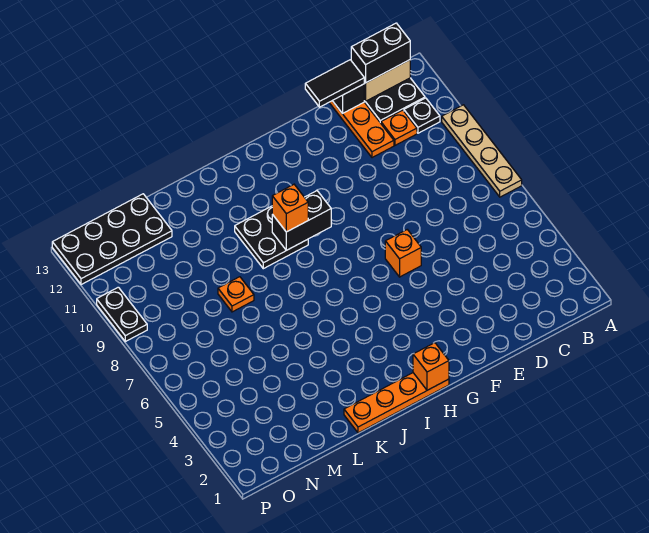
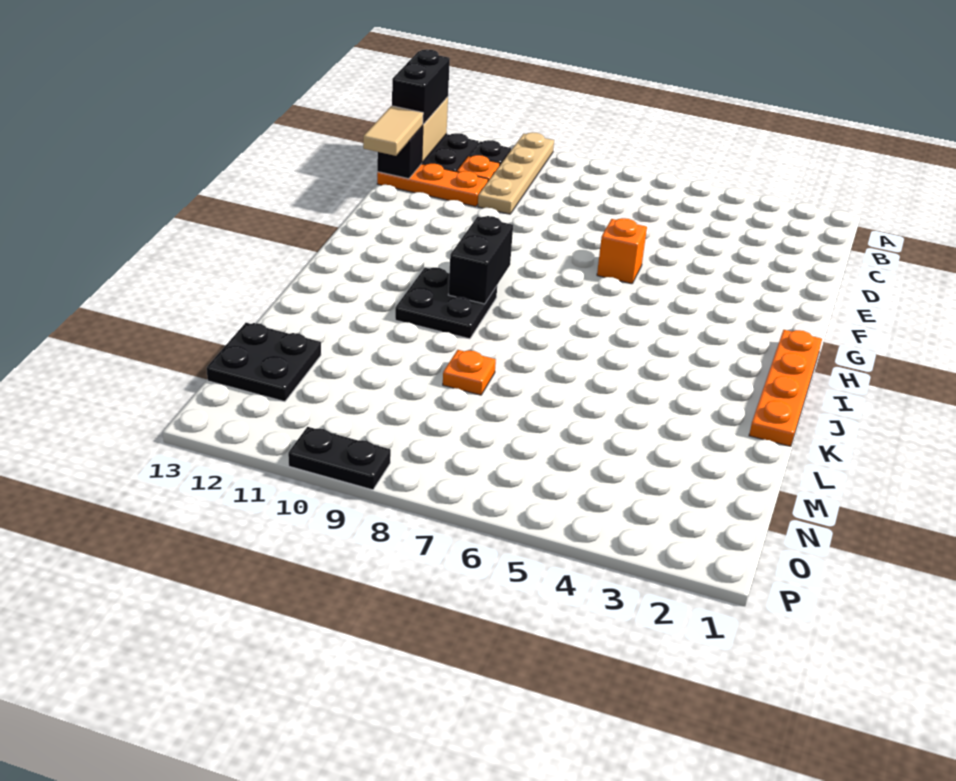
tan plate A7:A10 level 1 -> tan plate A10:D10 level 1
black tile D13:E13 level 3 -> tan tile D13:E13 level 3
orange brick H1 level 2 -> none
orange brick I9 level 3 -> none
black plate M12:P13 level 1 -> black plate M12:N13 level 1

